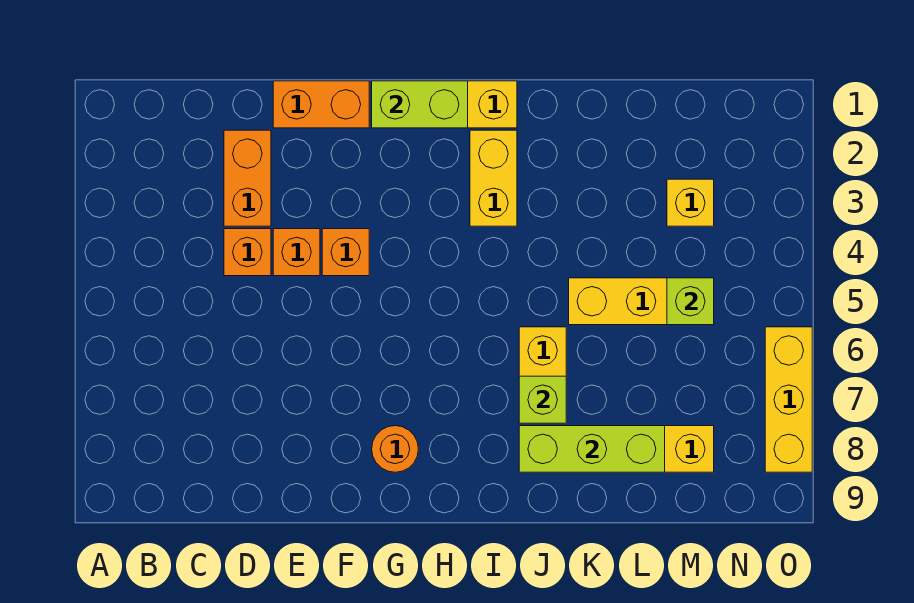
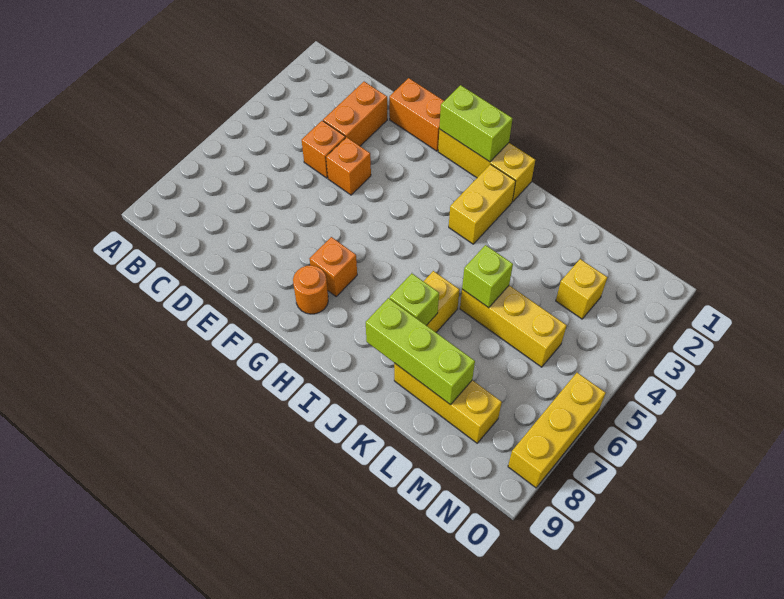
orange brick F4 level 1 -> orange brick G7 level 1
lime brick M5 level 2 -> lime brick K5 level 2

